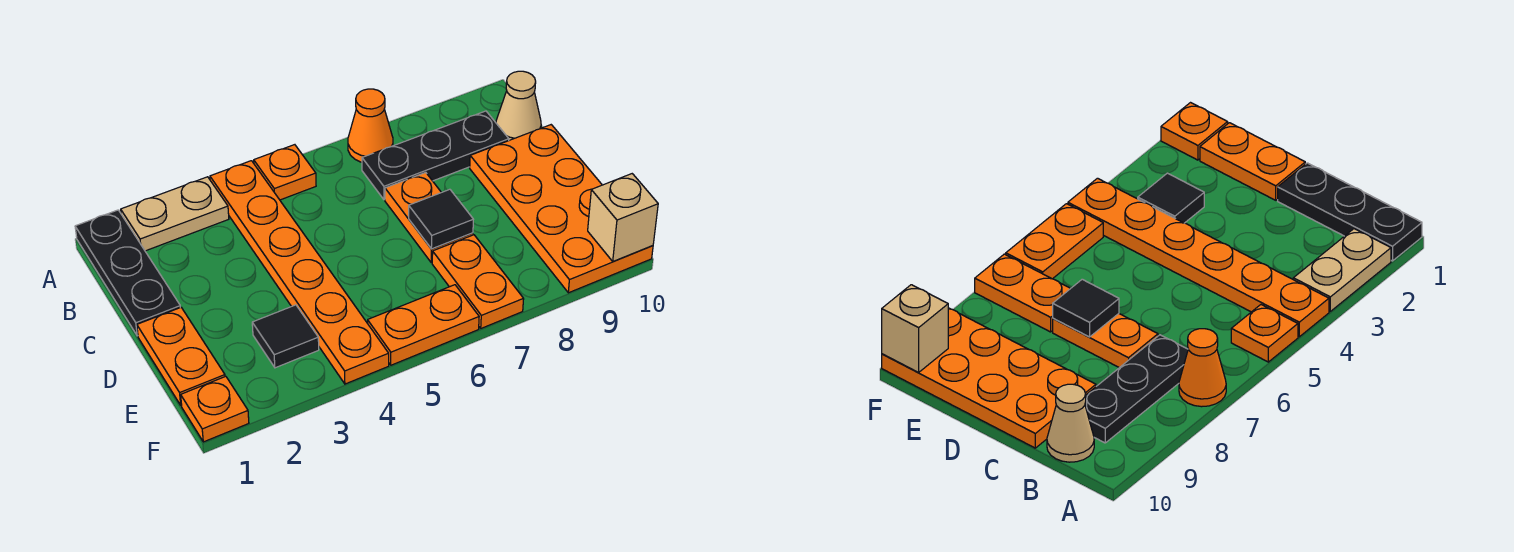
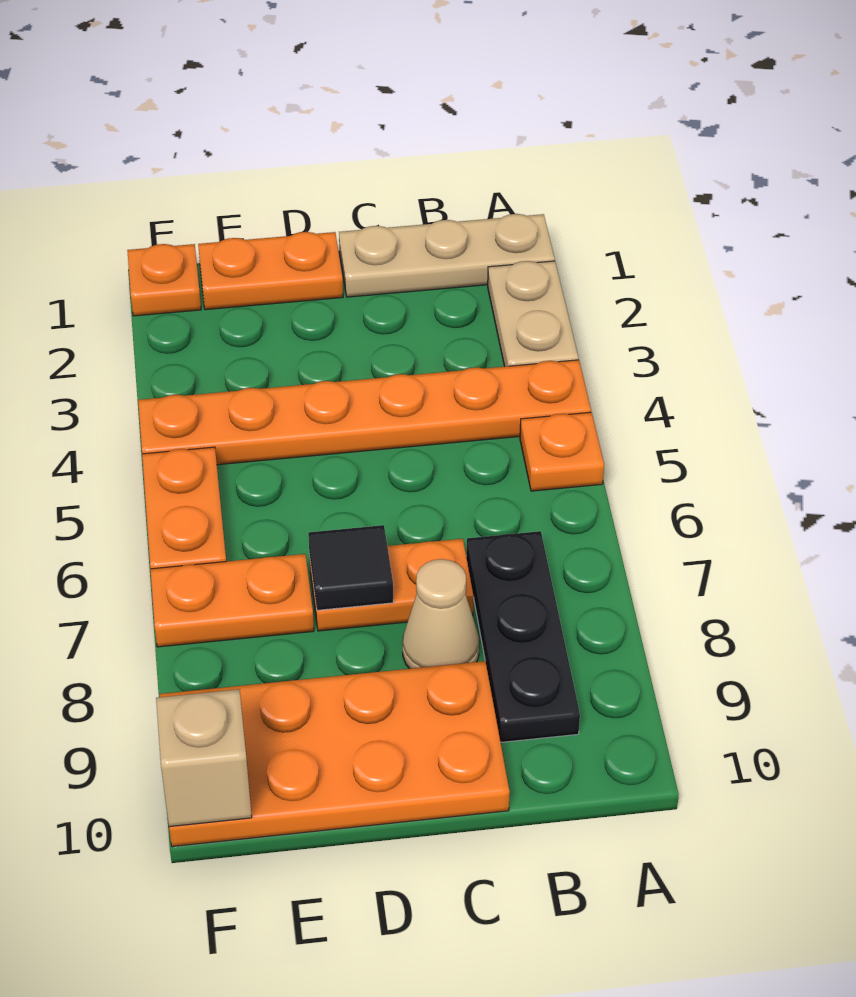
black plate A1:C1 level 1 -> tan plate A1:C1 level 1
orange cone A7 level 1 -> none
tan cone B10 level 1 -> tan cone C8 level 1
black tile E3 level 1 -> none

